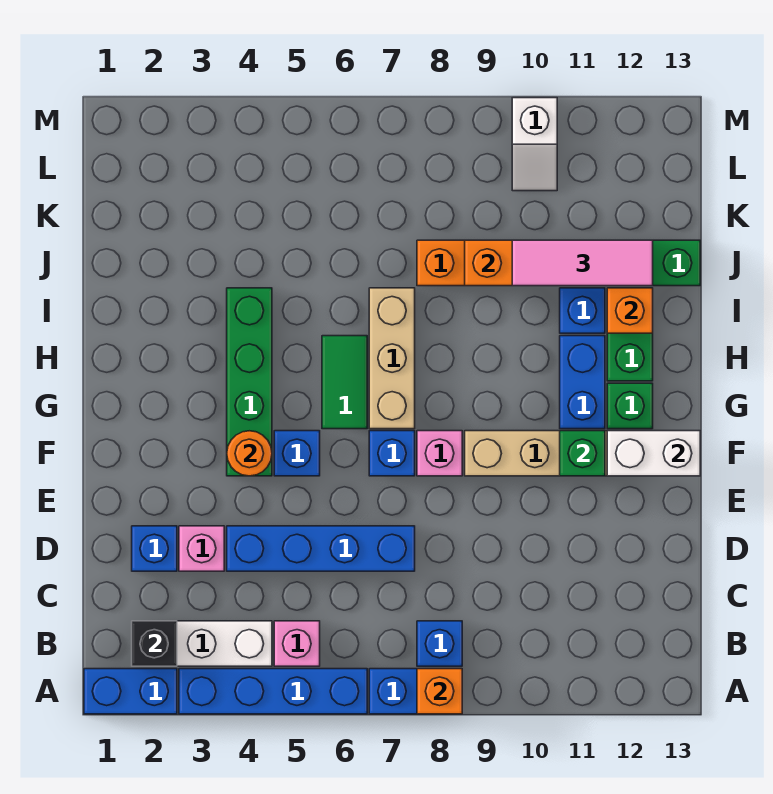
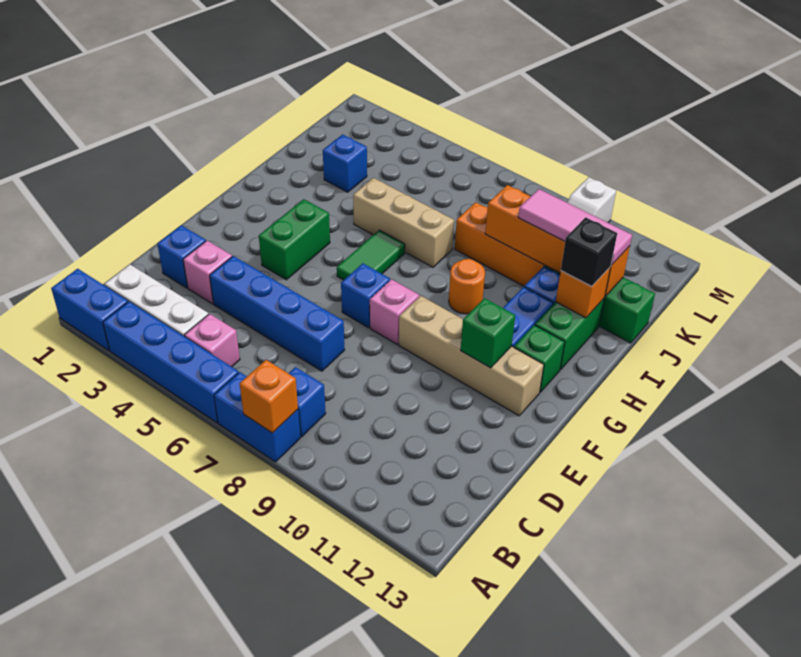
black brick B2 level 2 -> black brick I12 level 3
green brick F4:I4 level 1 -> green brick F4:G4 level 1
orange round brick F4 level 2 -> orange round brick H9 level 1
blue brick F5 level 1 -> blue brick J3 level 1
white brick F12:F13 level 2 -> none
tan brick G7:I7 level 1 -> tan brick I5:I7 level 1

